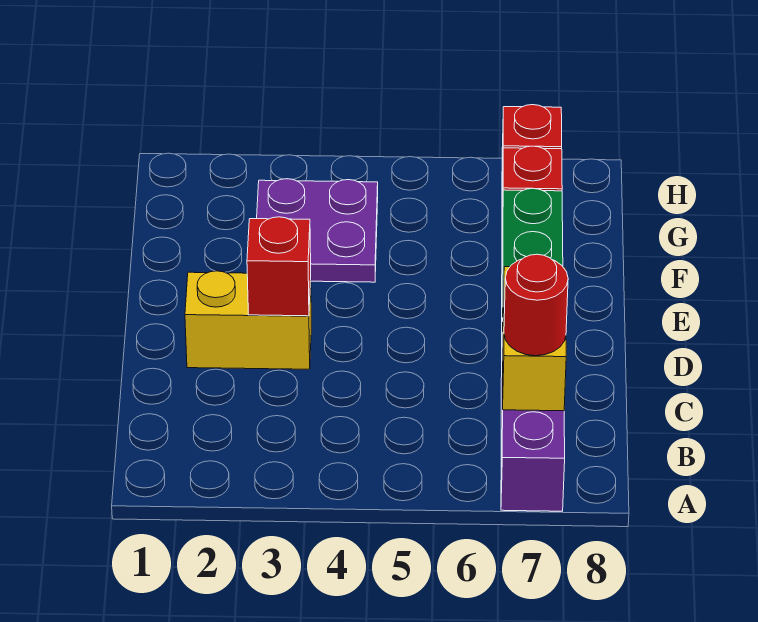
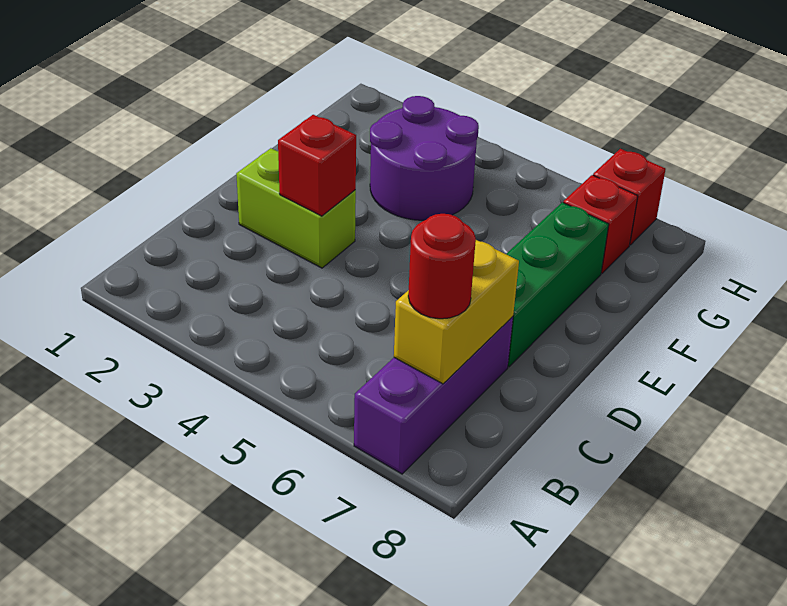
yellow brick D2:D3 level 1 -> lime brick D2:D3 level 1
purple plate F3:G4 level 1 -> purple round brick F3:G4 level 1

